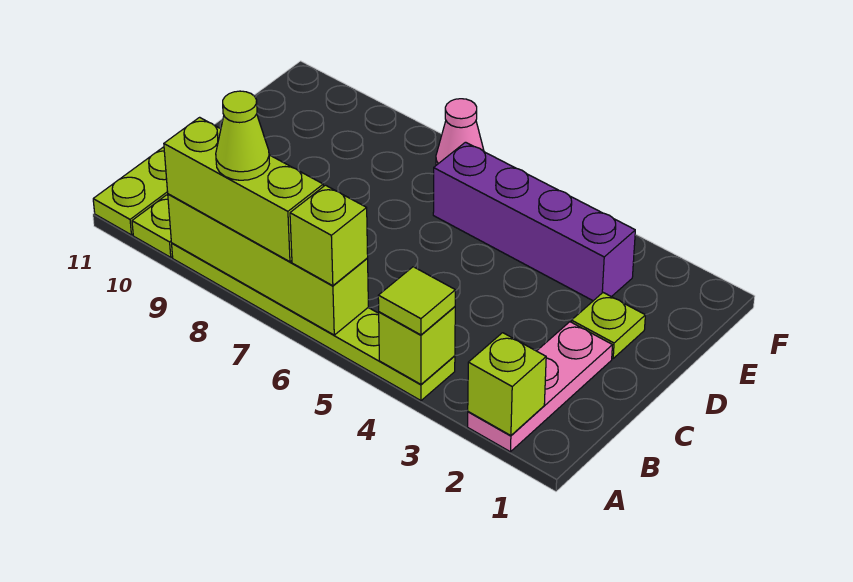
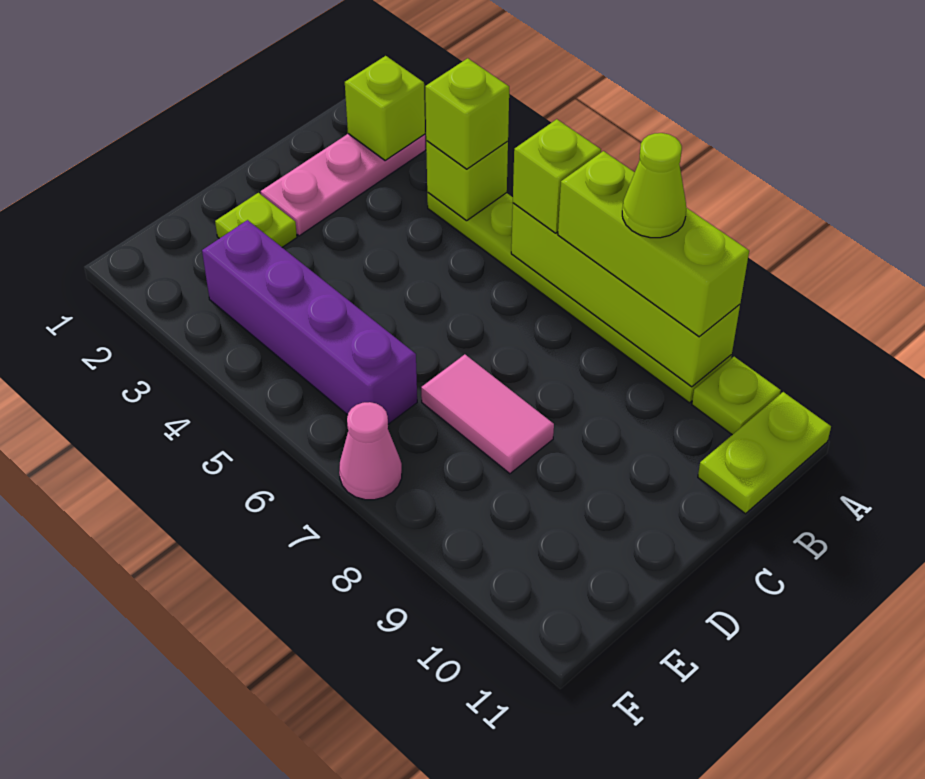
lime tile A4 level 3 -> lime brick A4 level 3
none -> pink tile D7:D8 level 1

